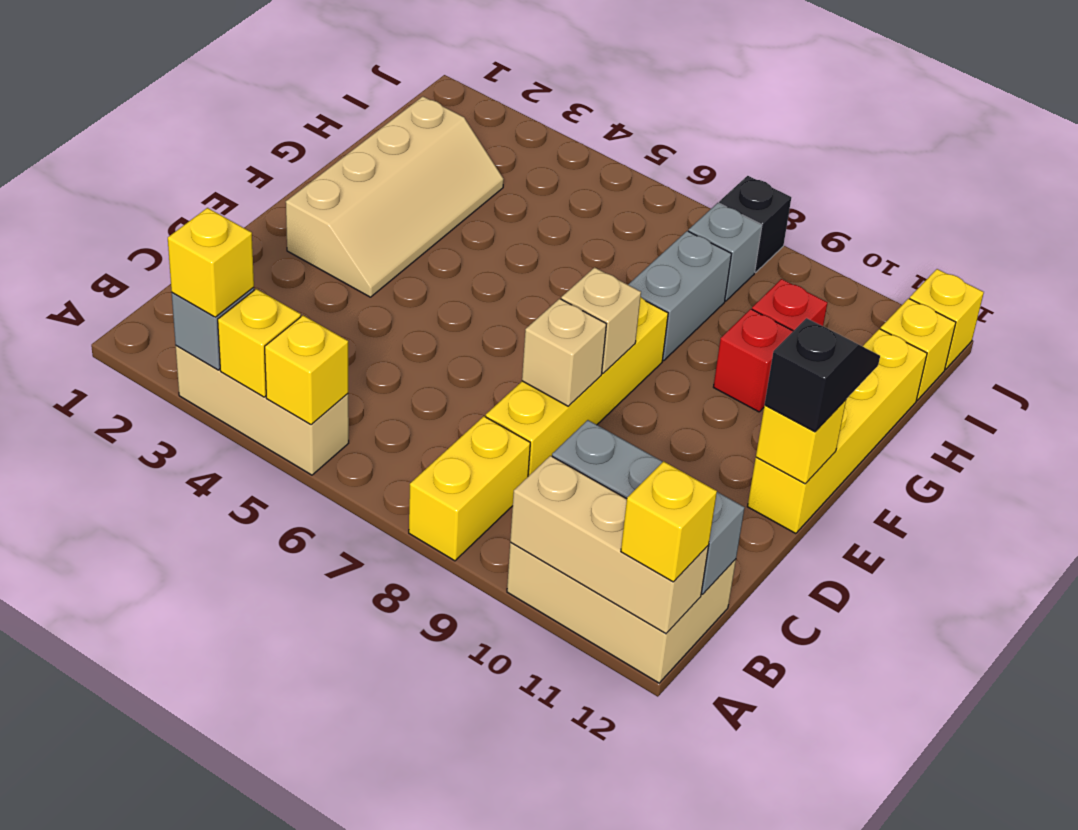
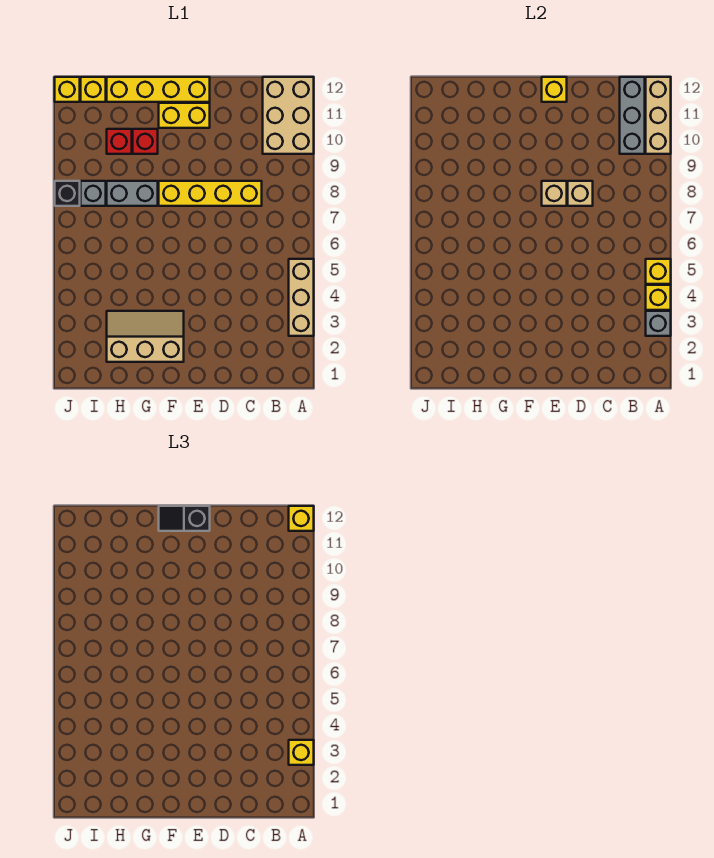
yellow brick A8:B8 level 1 -> yellow brick E11:F11 level 1
tan slope E2:H3 level 1 top 2 -> tan slope F2:H3 level 1 top 2

